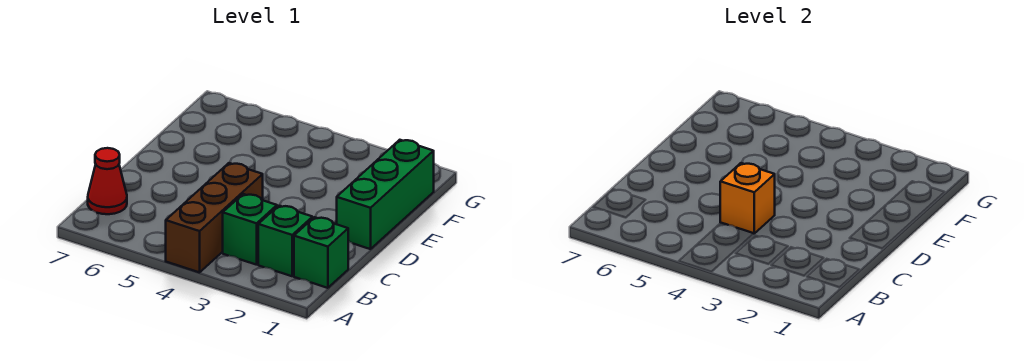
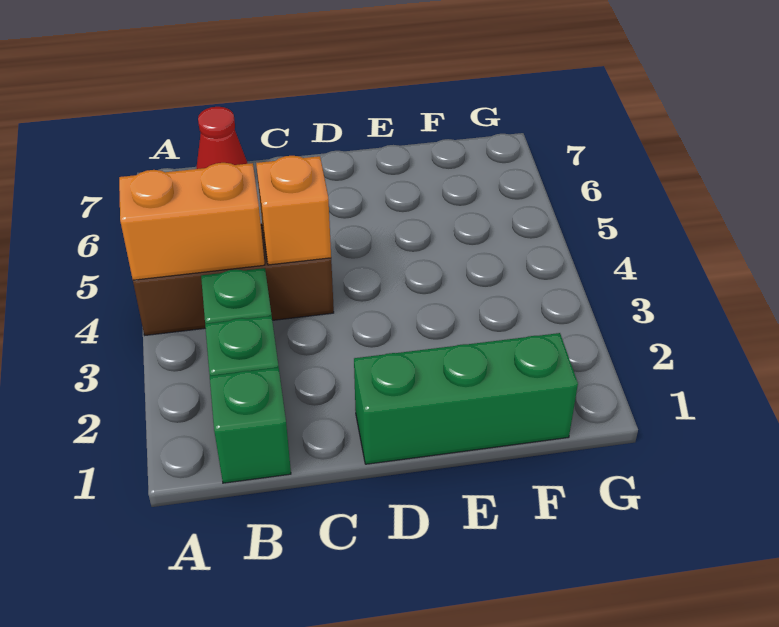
none -> orange brick A4:B4 level 2

